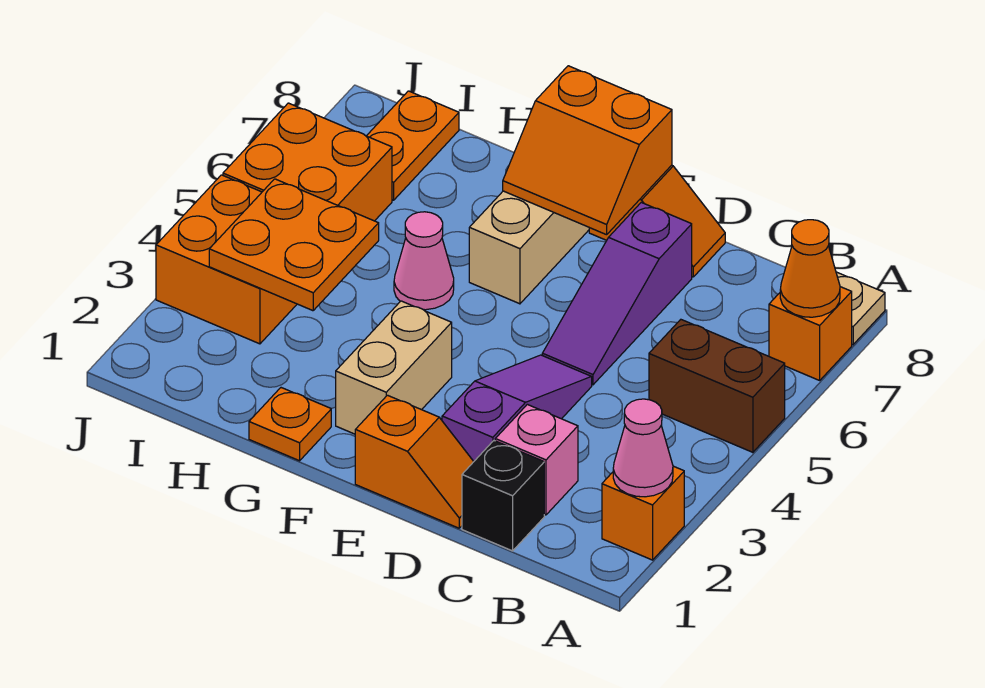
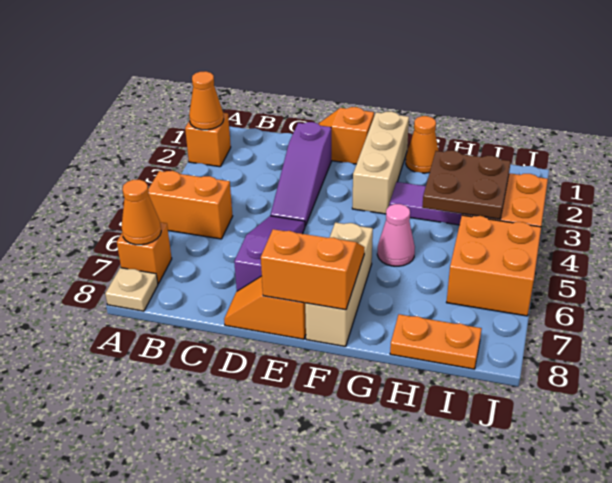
pink cone A2 level 2 -> orange cone A2 level 2
brown brick A5:B5 level 1 -> orange brick A5:B5 level 1
black brick C1 level 1 -> none
pink brick C2 level 1 -> none
tan brick F2:F3 level 1 -> tan brick F1:F3 level 1
orange plate G1 level 1 -> orange cone G1 level 1
none -> purple tile G3:H3 level 1
orange plate H3:I4 level 2 -> brown plate H3:I4 level 2
orange plate I7:I8 level 1 -> orange plate H8:I8 level 1

